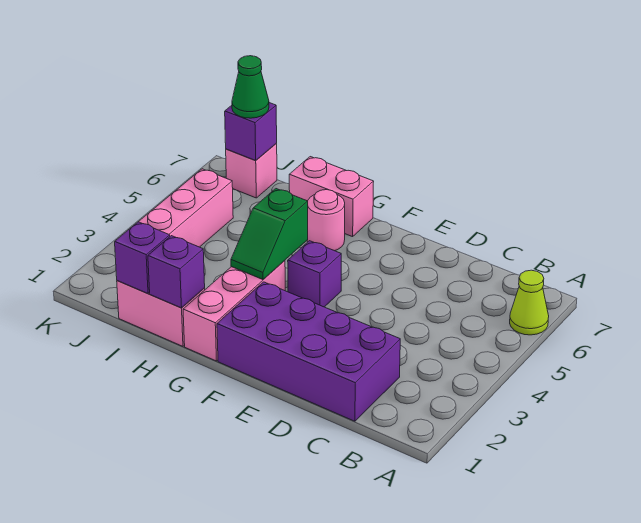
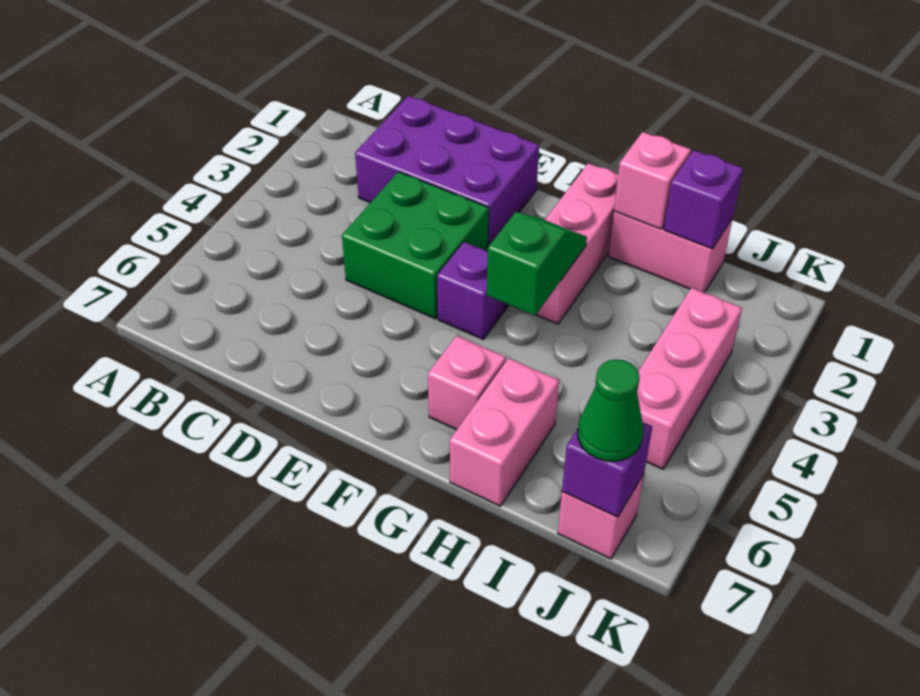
lime cone A6 level 1 -> none
purple brick C1:F2 level 1 -> purple brick C1:E2 level 1
none -> green brick D3:E4 level 1
pink round brick G6 level 1 -> pink brick G6 level 1
pink brick G7:H7 level 1 -> pink brick H6:H7 level 1
purple brick H1 level 2 -> pink brick H1 level 2

